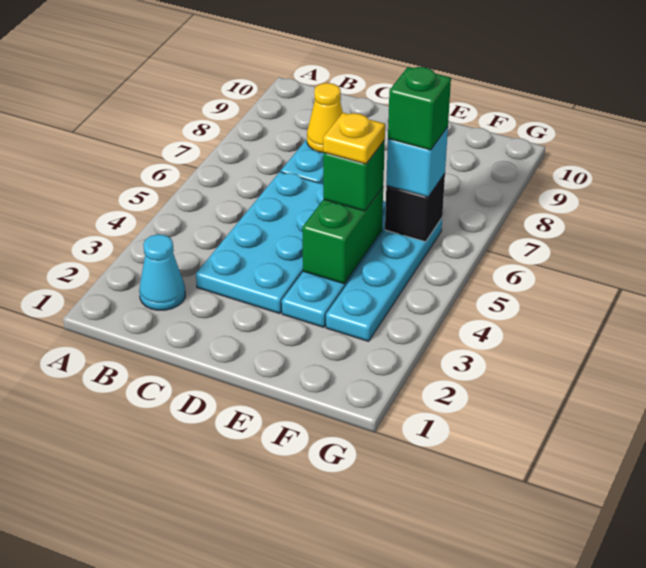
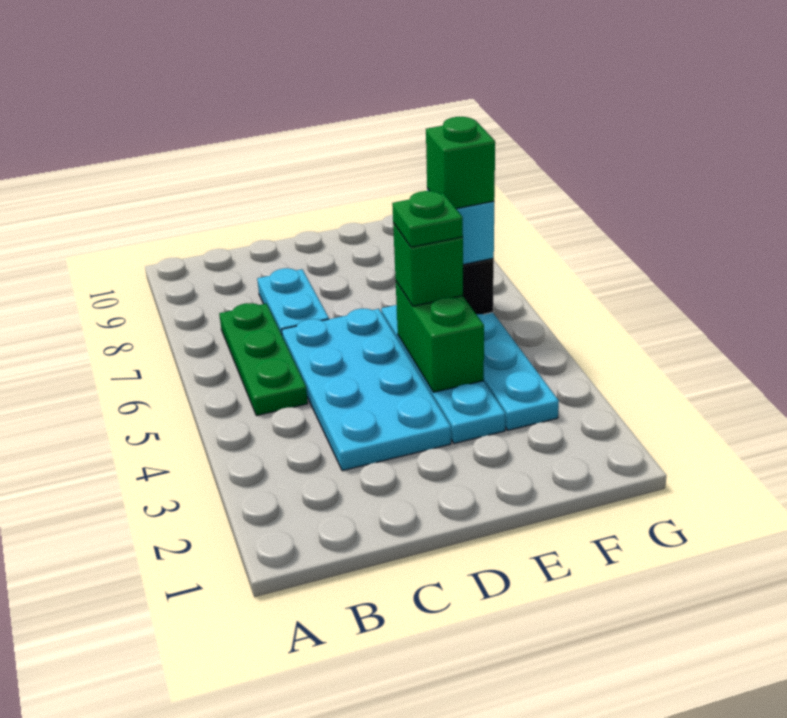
cyan cone B2 level 1 -> none
none -> green plate B5:B7 level 1
yellow cone C8 level 2 -> none
yellow plate E5 level 4 -> green plate E5 level 4

